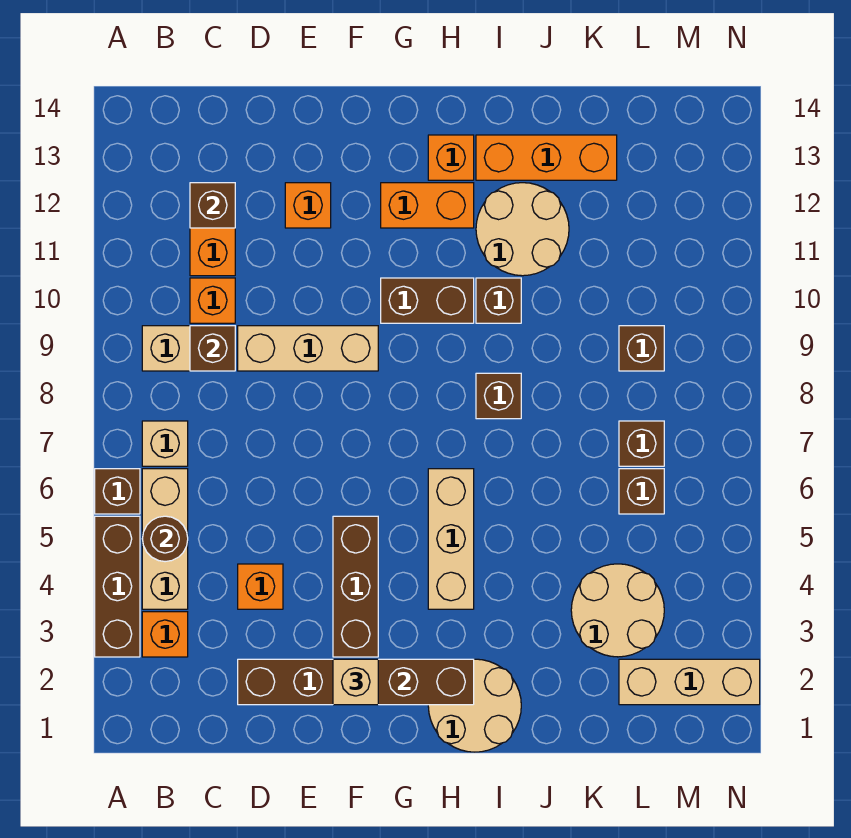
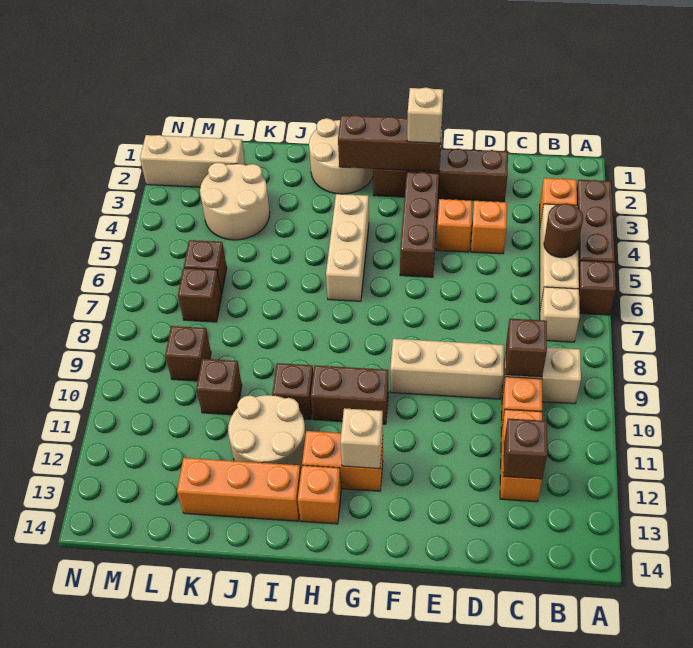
orange brick E12 level 1 -> orange brick E4 level 1
none -> tan brick G12 level 2
brown brick I8 level 1 -> brown brick K10 level 1

